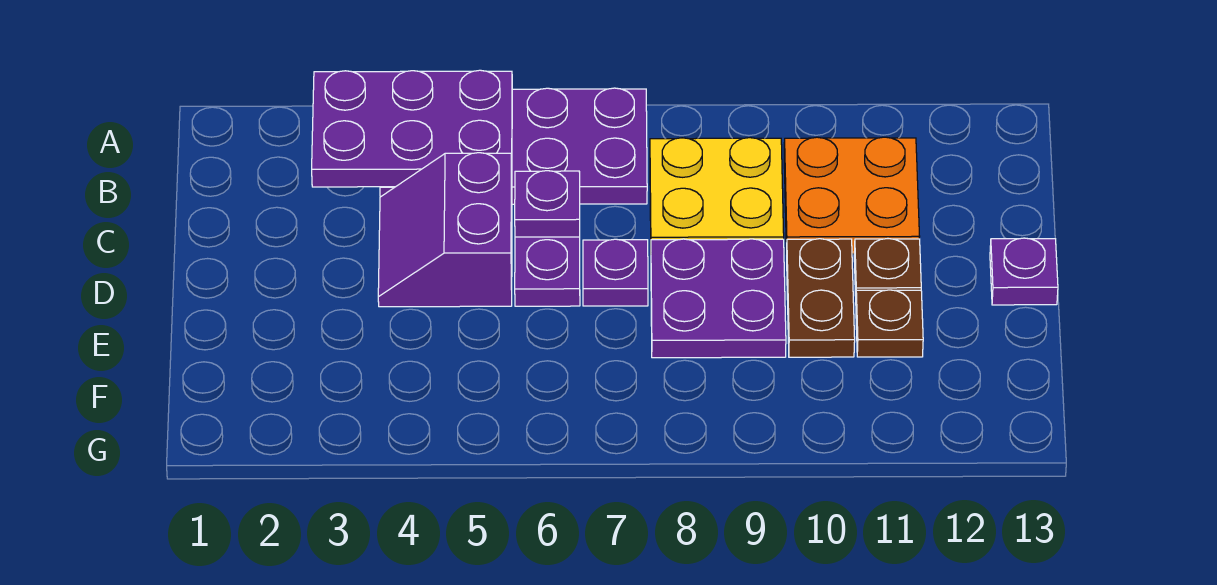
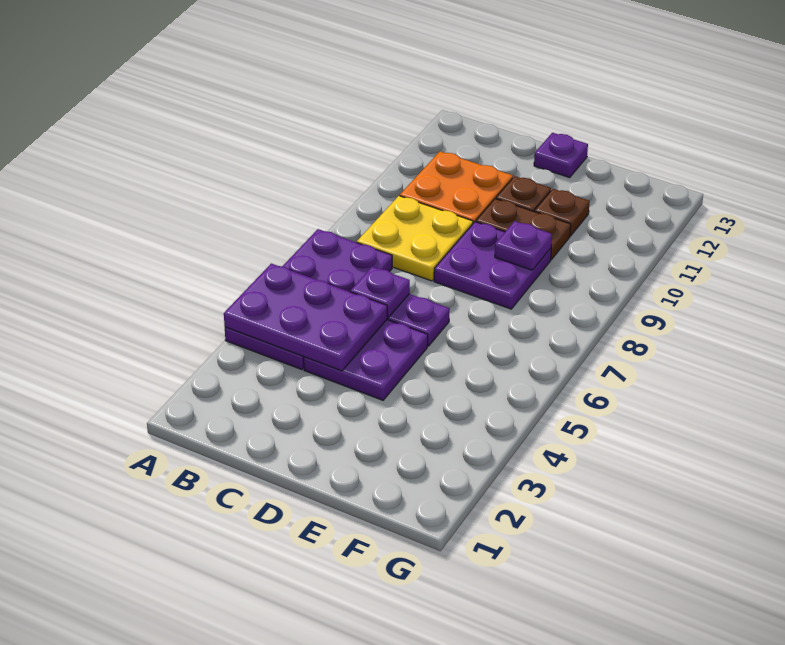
purple plate A3:B5 level 2 -> purple plate A4:C5 level 2
purple slope C4:D5 level 1 top 5 -> purple plate C4:D5 level 1
purple plate D7 level 1 -> purple plate E9 level 2

